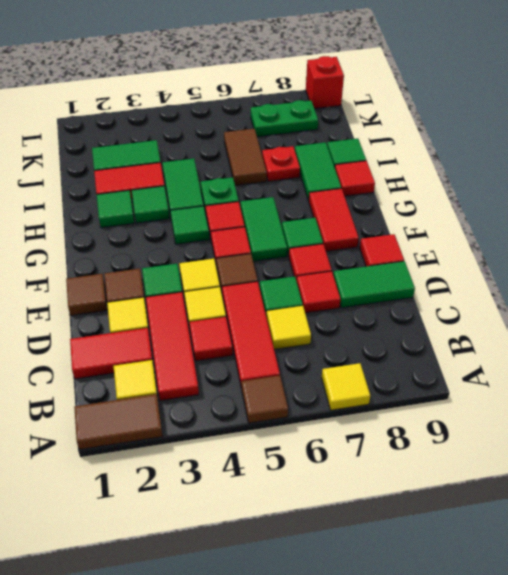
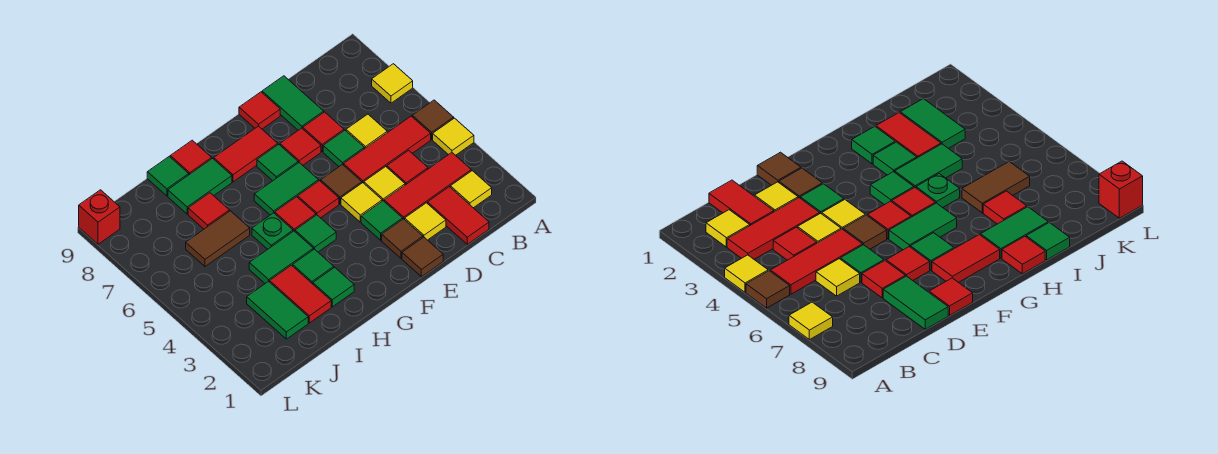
brown tile A1:A2 level 1 -> none
none -> yellow tile A4 level 1
red plate I7 level 1 -> red tile I7 level 1
green plate K7:K8 level 1 -> none

